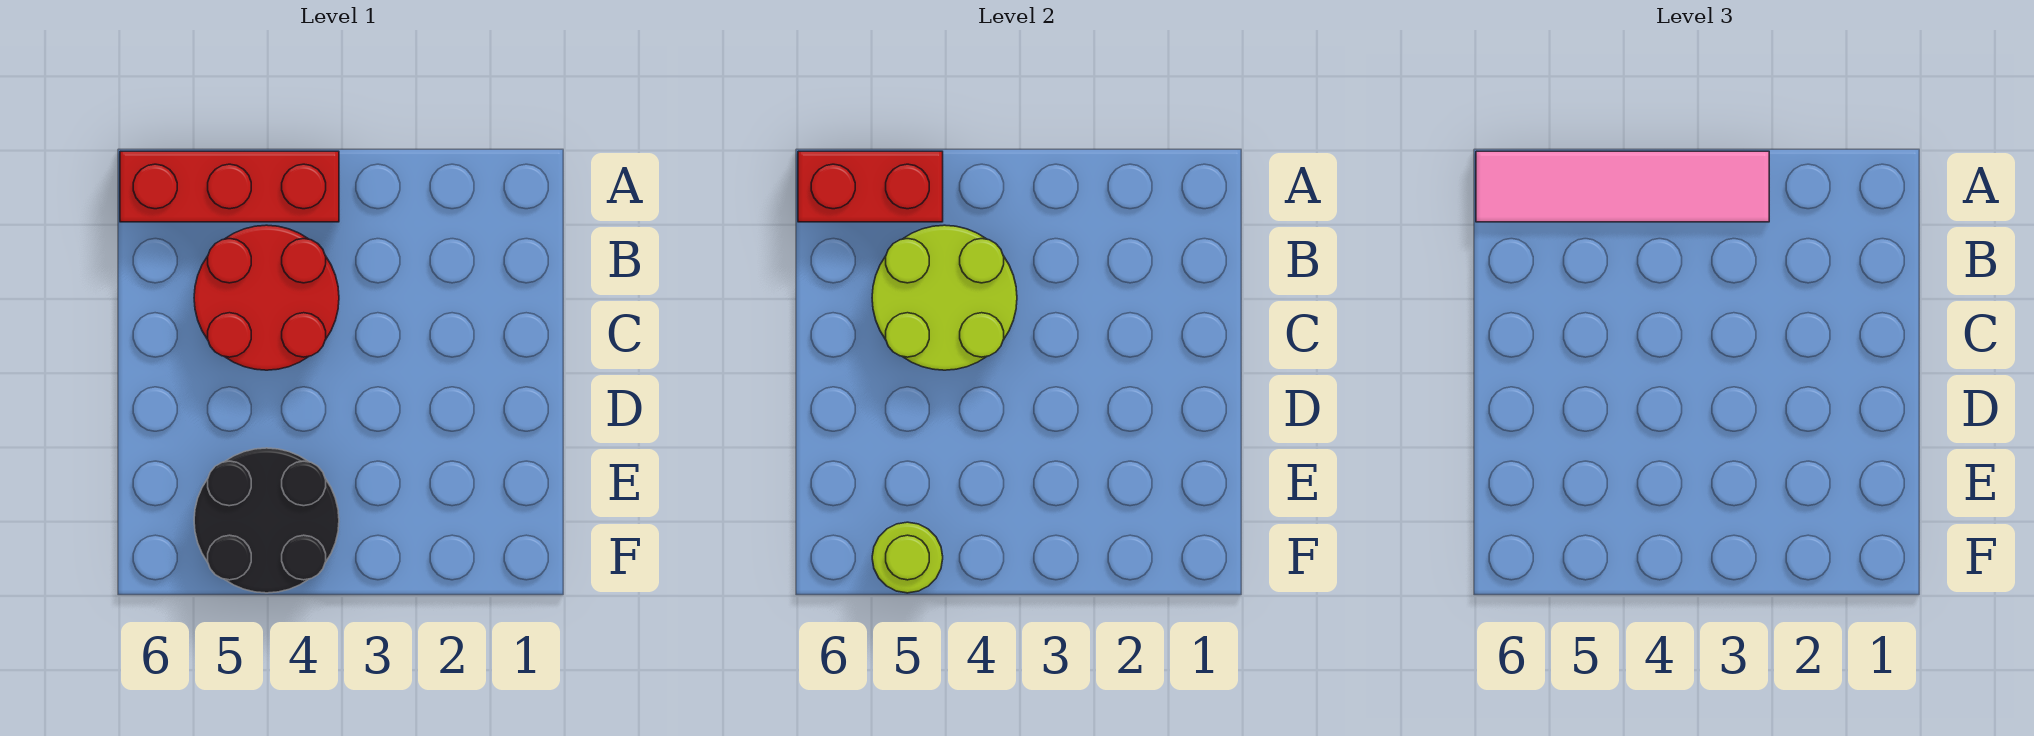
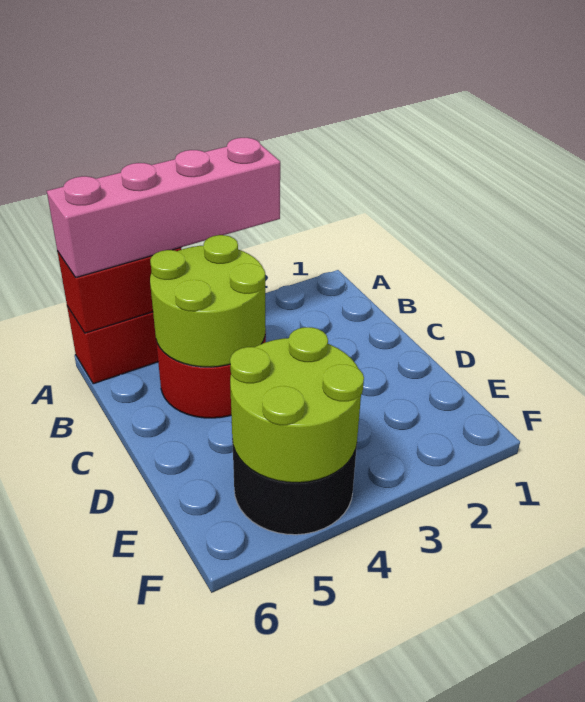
pink tile A3:A6 level 3 -> pink brick A3:A6 level 3
lime round brick F5 level 2 -> lime round brick E4:F5 level 2

